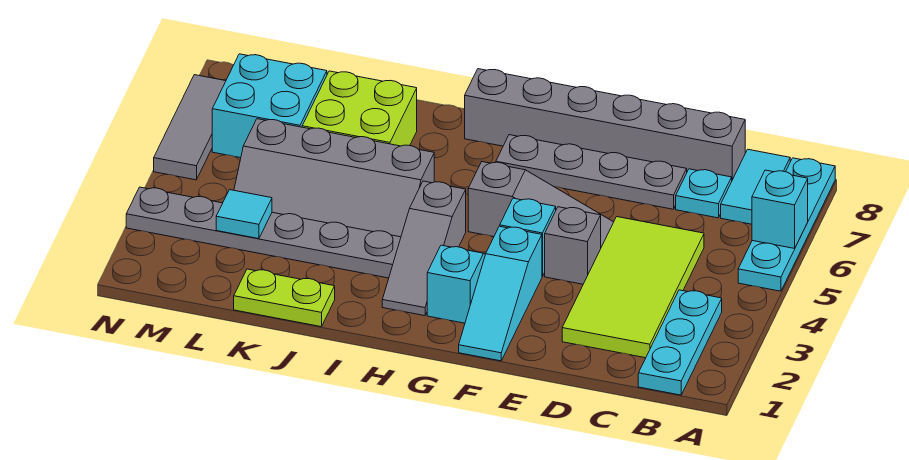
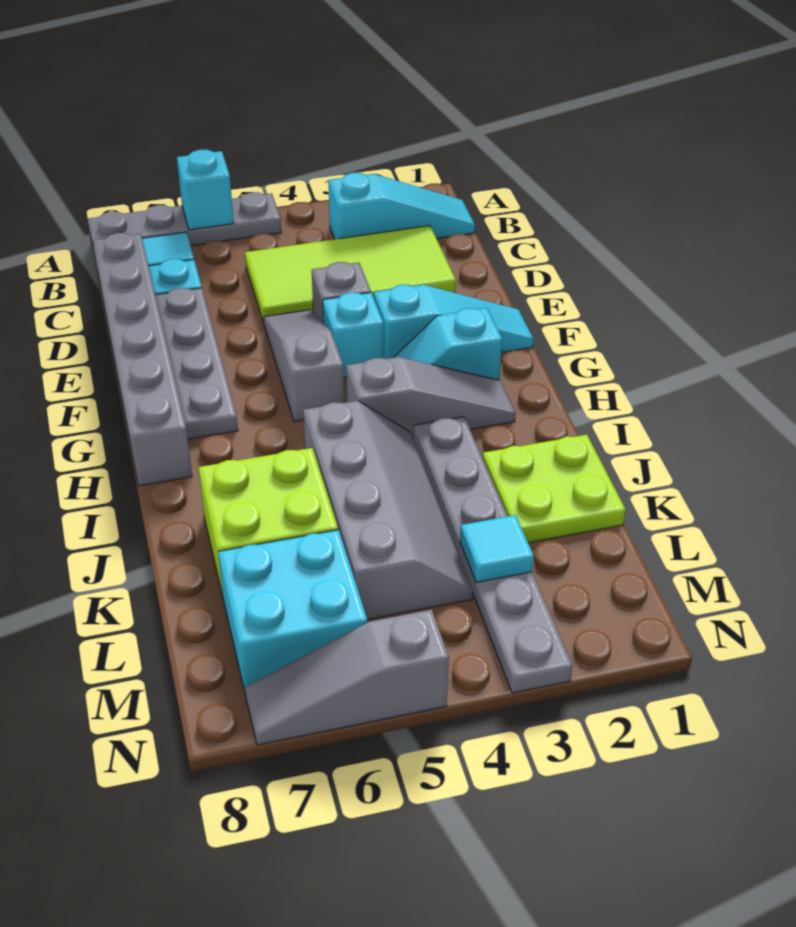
cyan plate A5:A8 level 1 -> grey plate A5:A8 level 1
cyan plate B1:B3 level 1 -> cyan slope B1:B3 level 1 top 3
lime plate J1:K1 level 1 -> lime plate J1:K2 level 1
grey tile N5:N7 level 1 -> grey slope N5:N7 level 1 top 5

